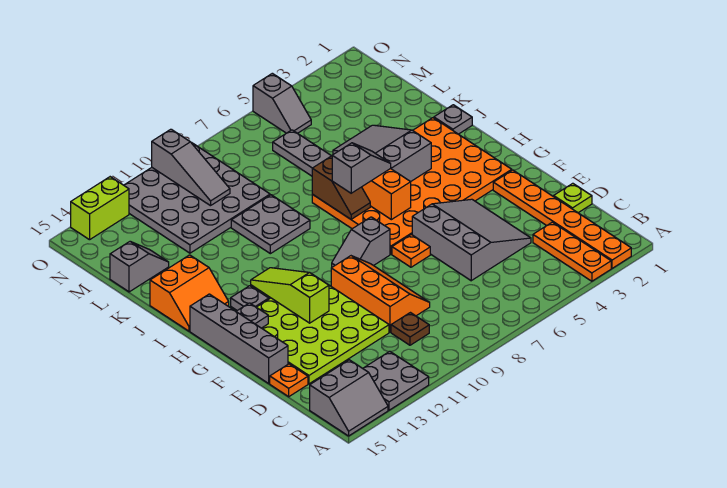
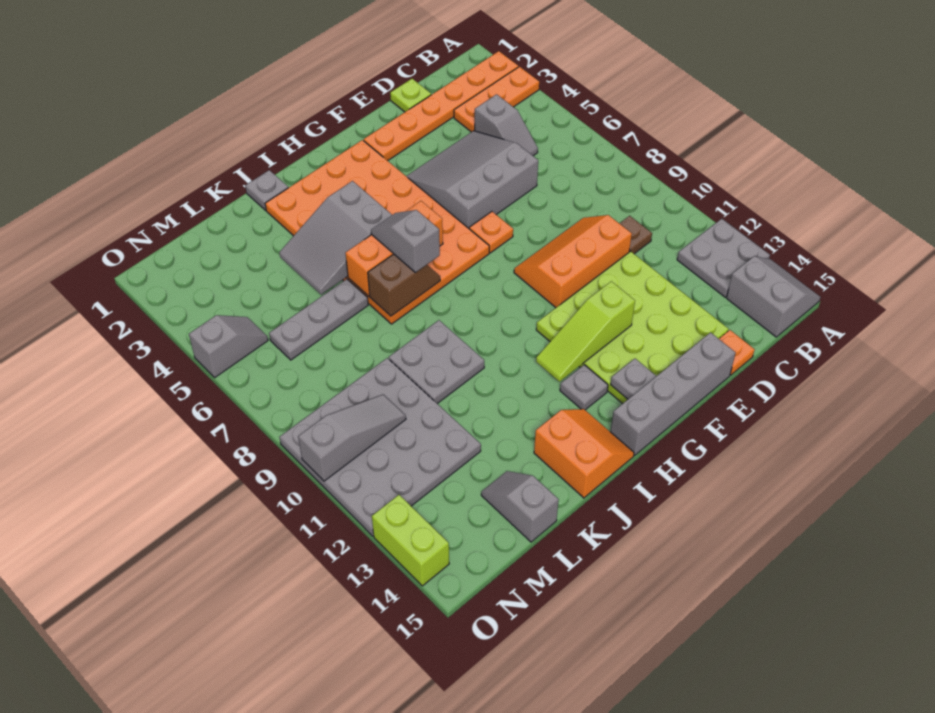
grey slope G8:G9 level 1 top 8 -> grey slope C4:C5 level 1 top 4

